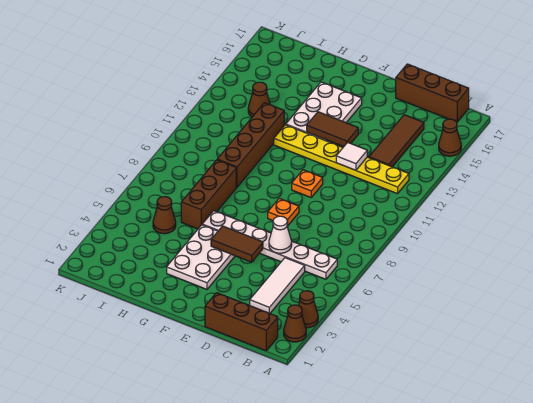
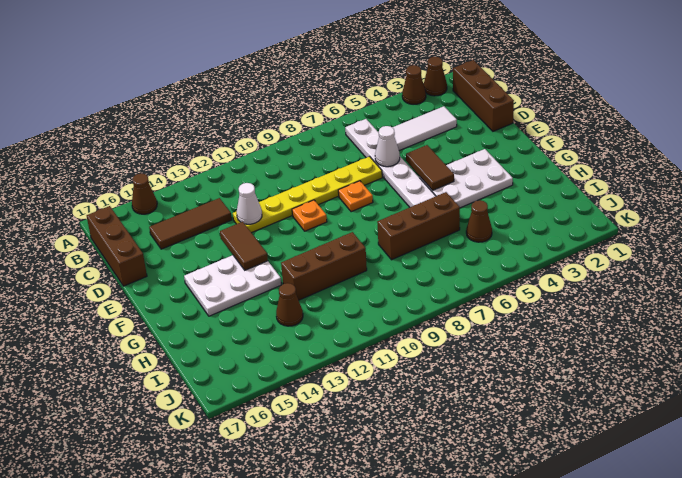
yellow plate B12:G12 level 1 -> yellow plate D7:D12 level 1
white tile D12 level 2 -> white cone D12 level 2
brown brick H9:H12 level 1 -> brown brick H10:H12 level 1

